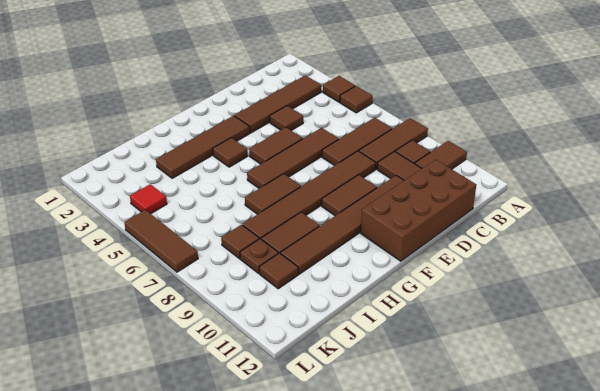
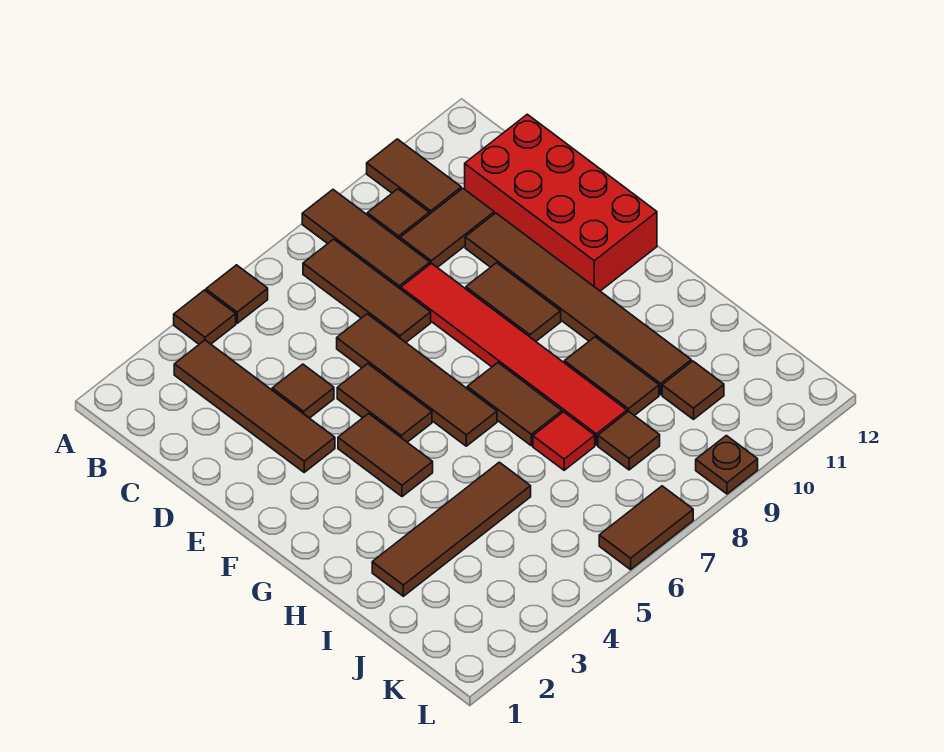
brown brick C11:F12 level 1 -> red brick C11:F12 level 1
brown tile D8:I8 level 1 -> red tile D8:I8 level 1
brown tile F3:I3 level 1 -> brown tile I2:I5 level 1
brown tile G4 level 1 -> brown tile F4:G4 level 1
brown plate J9 level 1 -> brown plate L9 level 1
red tile K4 level 1 -> red tile I7 level 1
brown tile L5:L7 level 1 -> brown tile L6:L7 level 1

